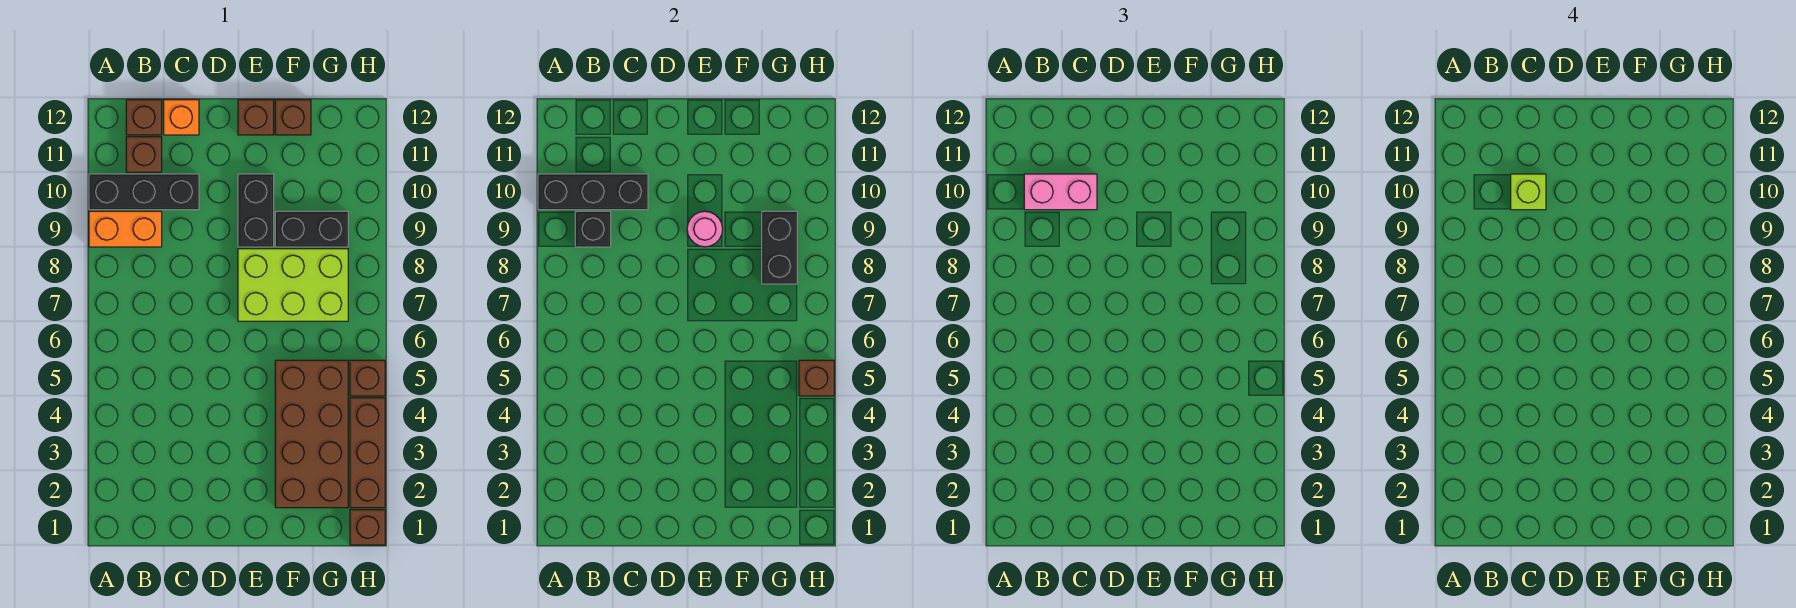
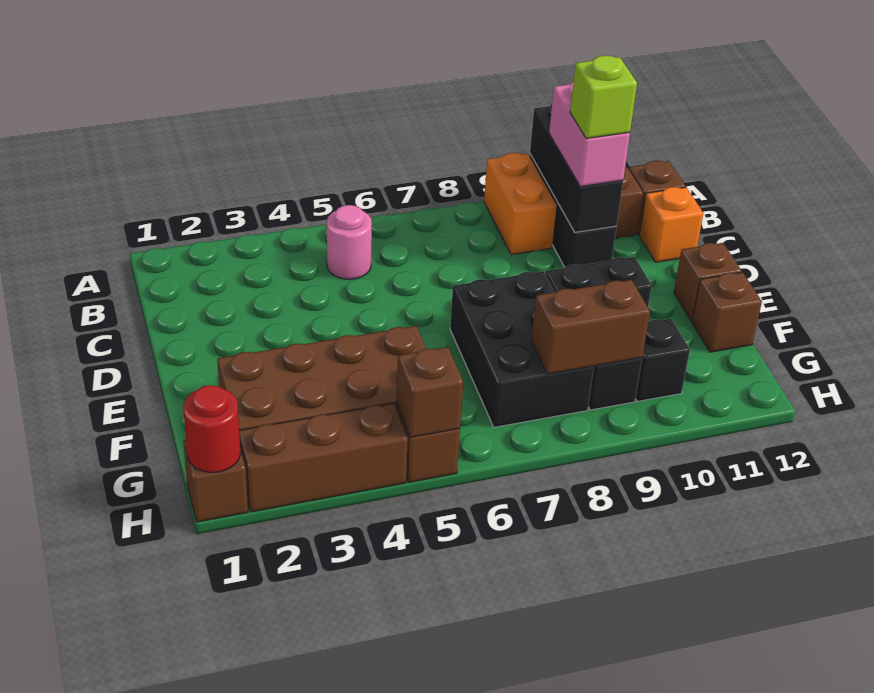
black brick B9 level 2 -> black brick G10 level 1
lime brick E7:G8 level 1 -> black brick E7:G8 level 1
pink round brick E9 level 2 -> pink round brick B5 level 1
black brick G8:G9 level 2 -> brown brick G8:G9 level 2
none -> red round brick H1 level 2

